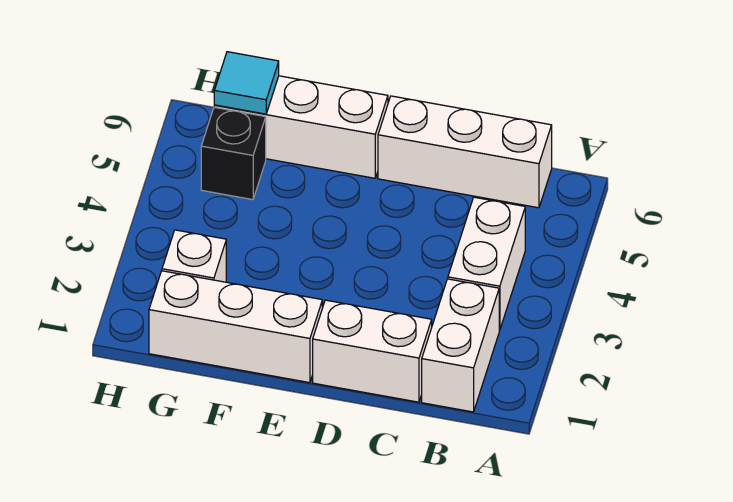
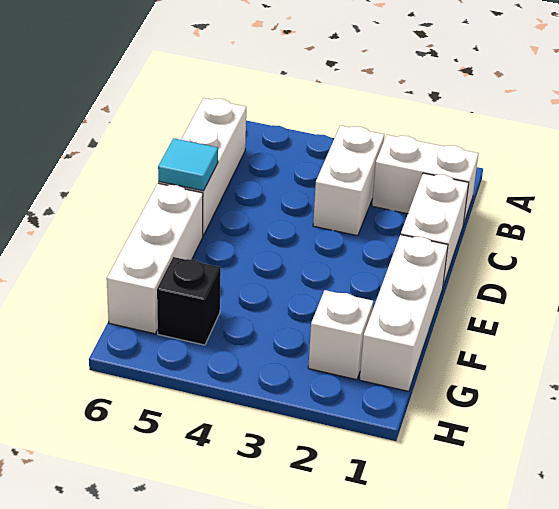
white brick B3:B4 level 1 -> white brick B3:C3 level 1
cyan tile G6 level 2 -> cyan tile D6 level 2

